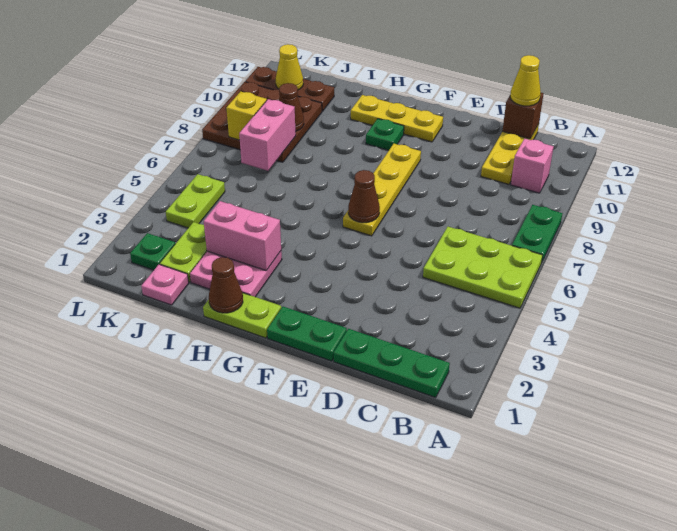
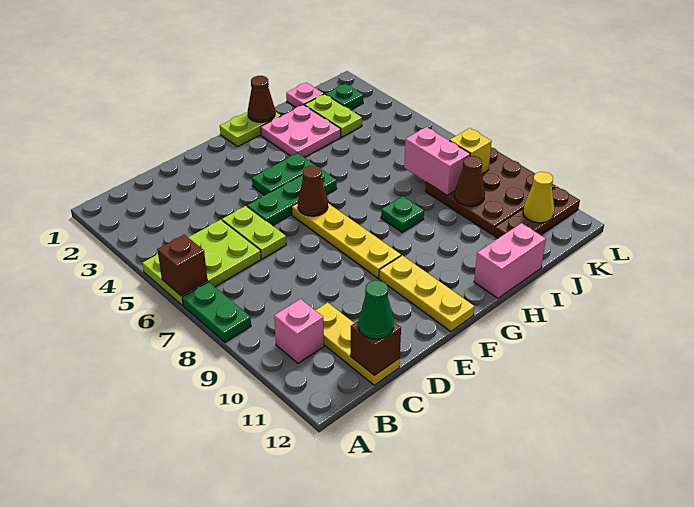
none -> brown brick A6 level 2
green plate B1:D1 level 1 -> green plate E5:G5 level 1
yellow cone C12 level 3 -> green cone C12 level 3
green plate E1:F1 level 1 -> green plate F4:G4 level 1
yellow plate F11:H11 level 1 -> yellow plate F10:F12 level 1
green plate G10 level 1 -> green plate H8 level 1
pink brick H3:I3 level 2 -> pink brick H12:I12 level 1
lime plate K4:K5 level 1 -> lime plate D5:D6 level 1

